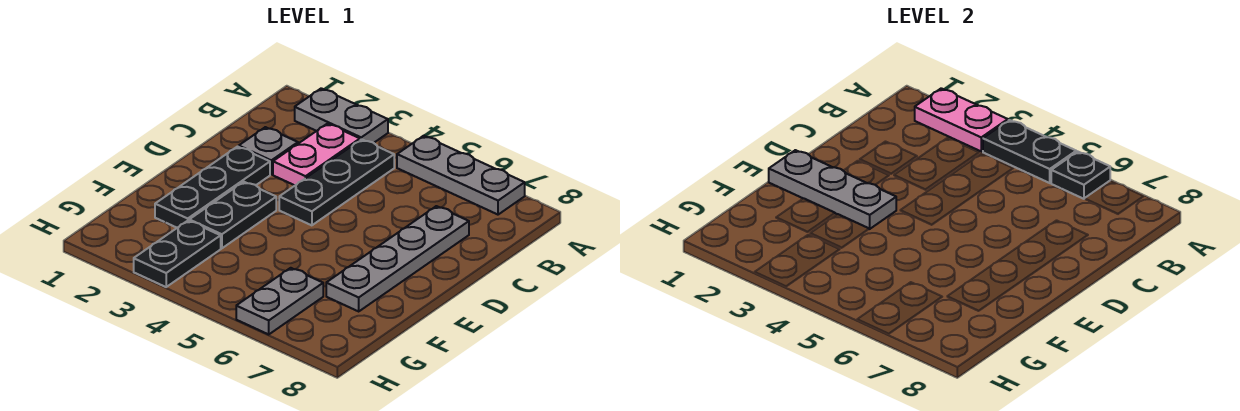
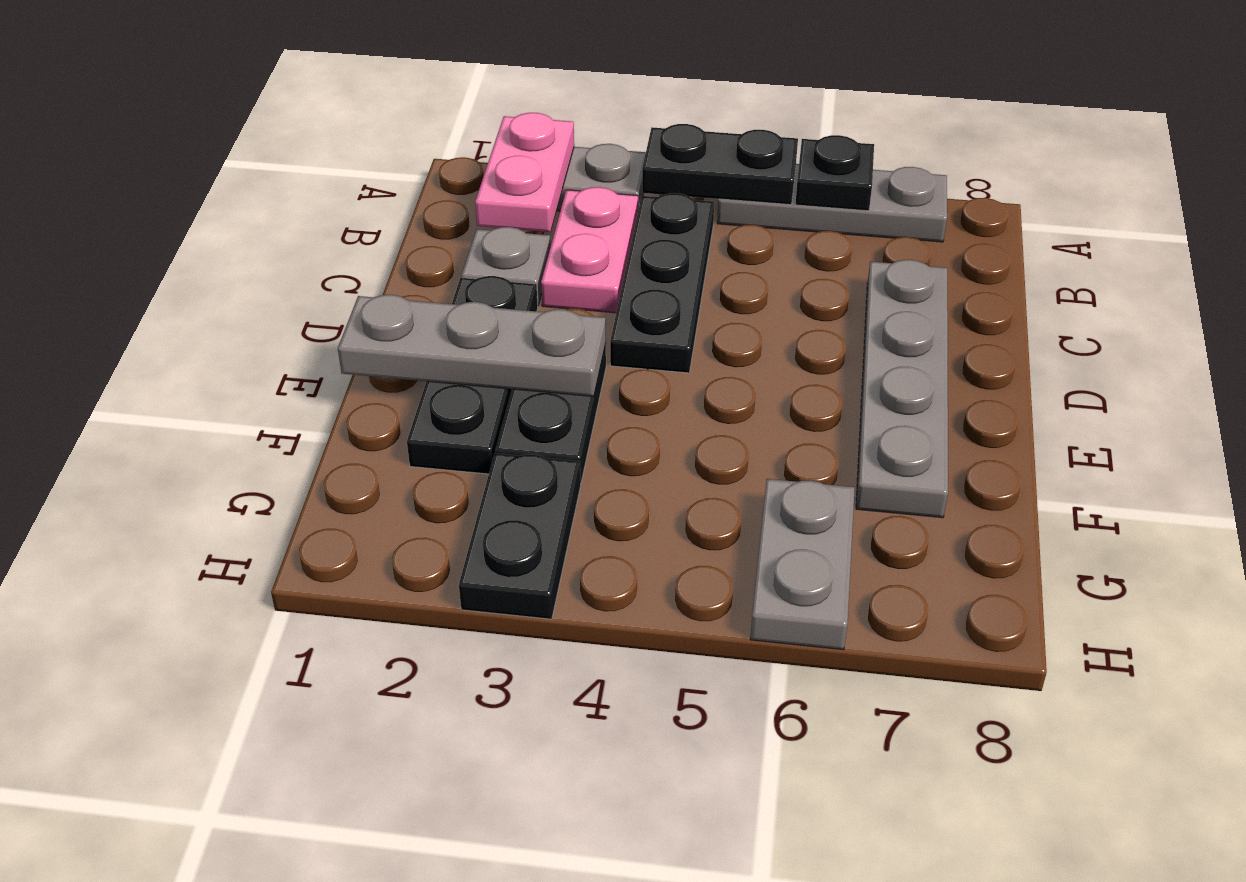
pink plate A2:A3 level 2 -> pink plate A2:B2 level 2

